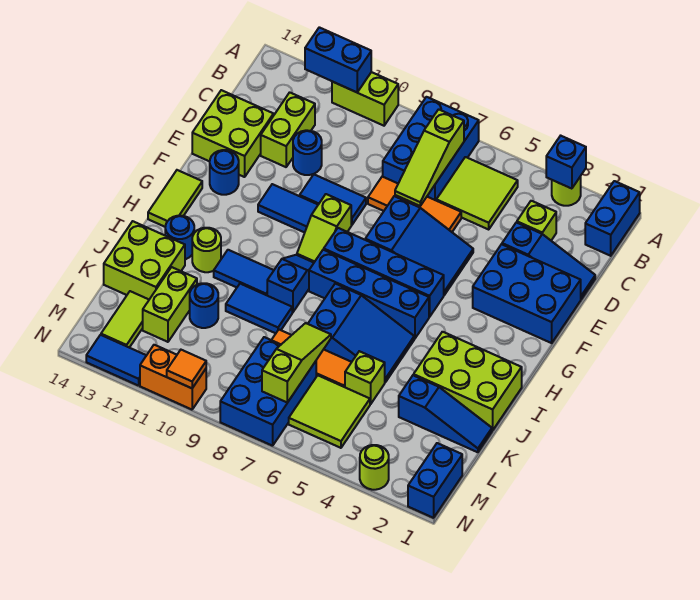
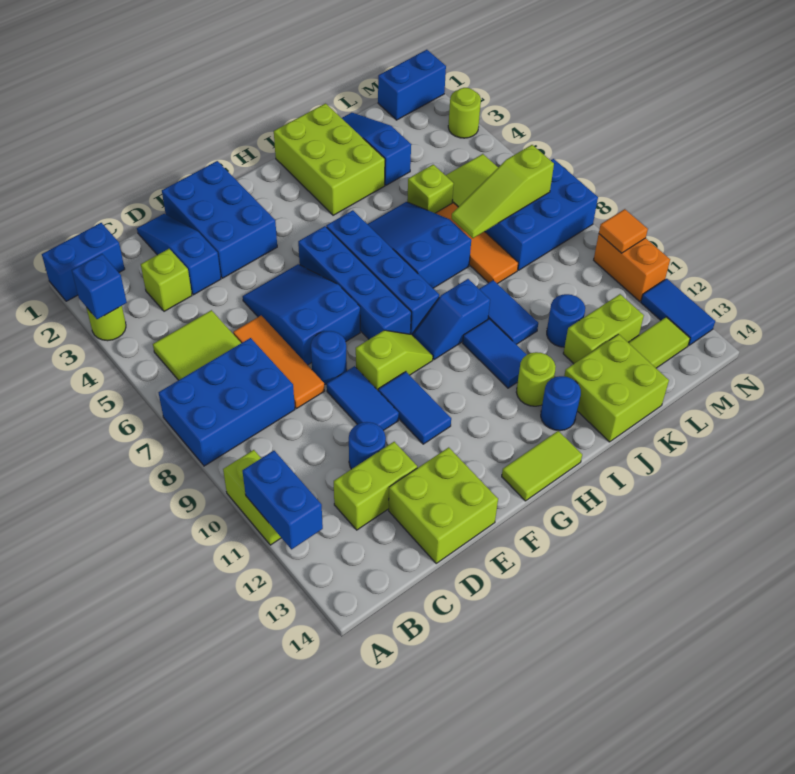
lime slope B7:D7 level 2 top B -> none
blue round brick F13 level 1 -> blue round brick E8 level 1

